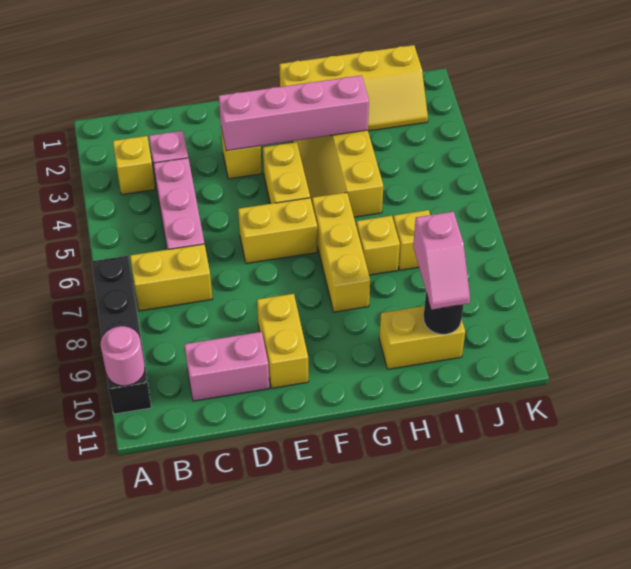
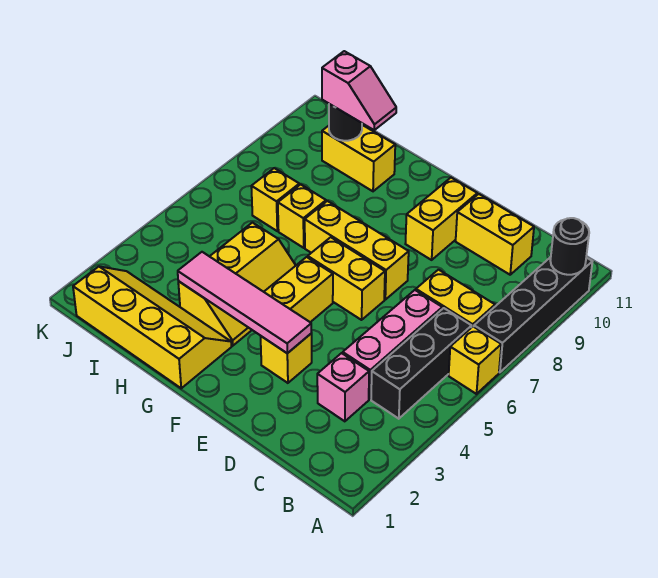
pink round brick A10 level 2 -> black round brick A10 level 2
yellow brick B3 level 1 -> yellow brick A6 level 1
none -> black brick B4:B6 level 1
pink brick C10:D10 level 1 -> yellow brick C10:D10 level 1
pink brick E3:H3 level 2 -> pink tile E3:H3 level 2
yellow brick G6:G8 level 1 -> yellow brick E7:G7 level 1
pink slope I9:I10 level 3 top 9 -> pink slope H10:I10 level 3 top I

